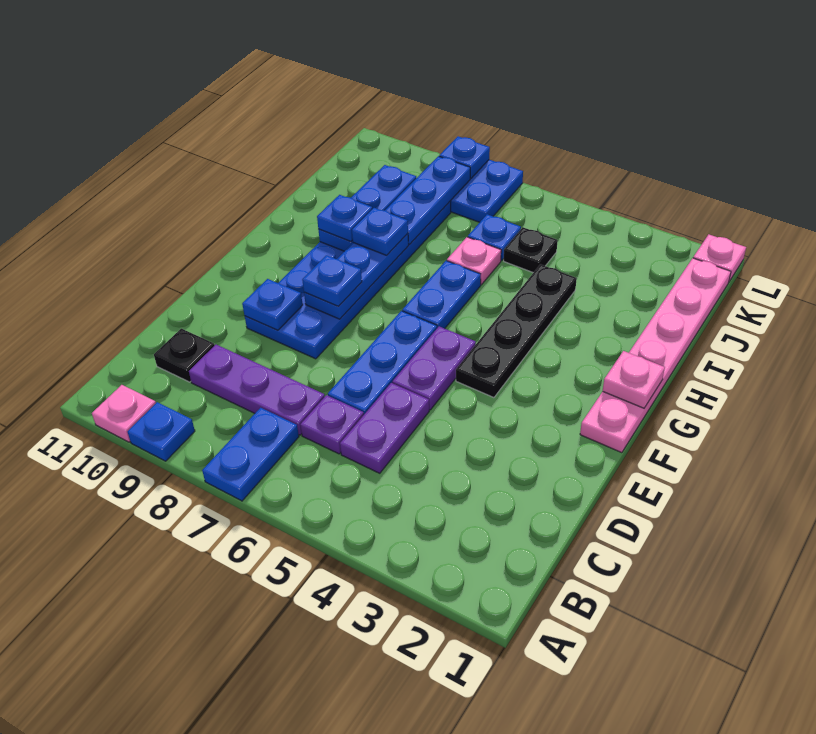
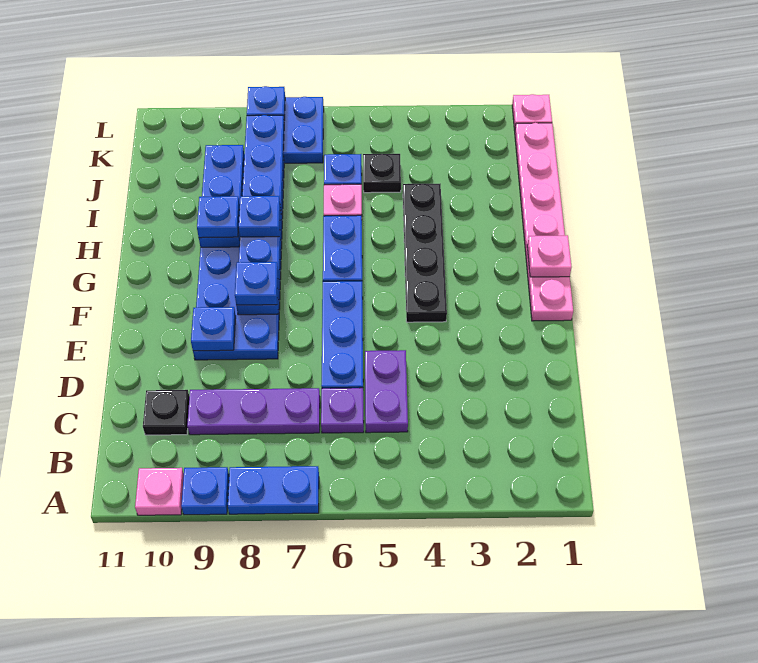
blue plate A7:B7 level 1 -> blue plate A7:A8 level 1
purple plate E5:F5 level 1 -> none

